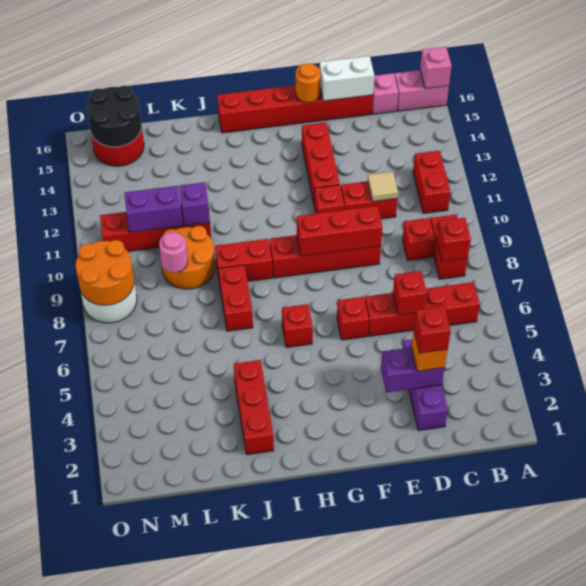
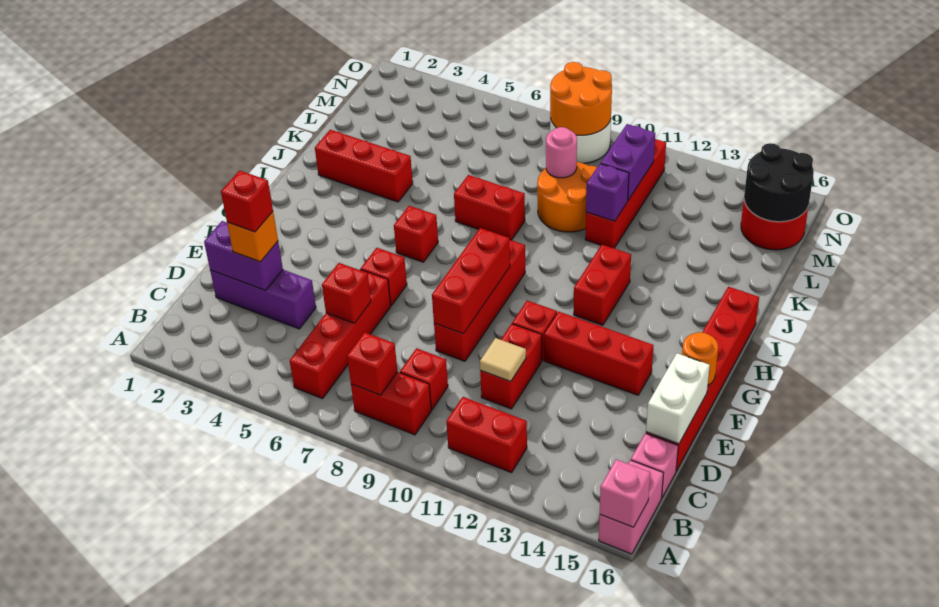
purple brick D3:E3 level 2 -> purple brick D2:D3 level 2
red brick I9:J9 level 1 -> red brick H12:I12 level 1

